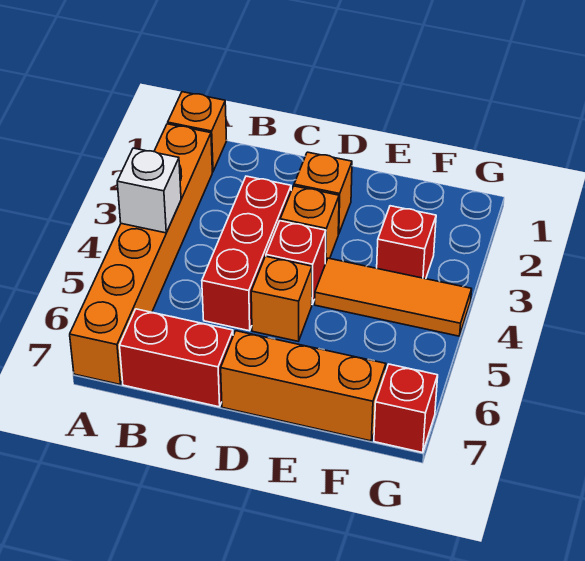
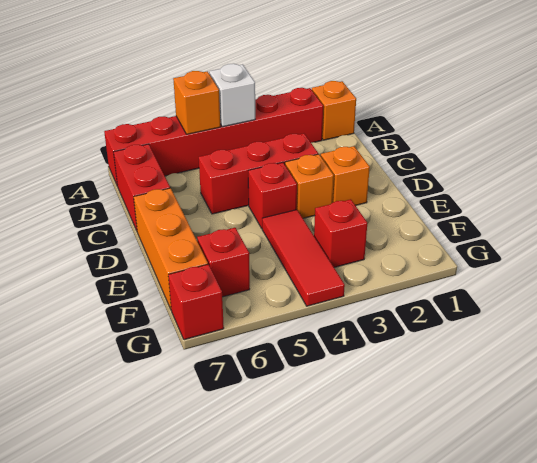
orange brick A2:A7 level 1 -> red brick A2:A7 level 1
orange brick D5 level 1 -> orange brick A5 level 2
orange tile E4:G4 level 1 -> red tile E4:G4 level 1
none -> red brick F6 level 1

